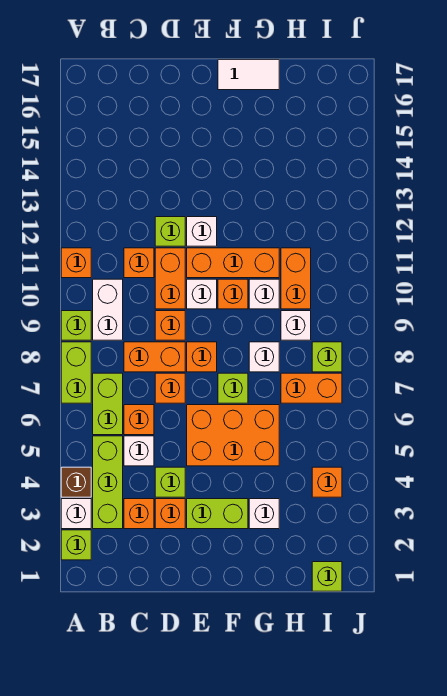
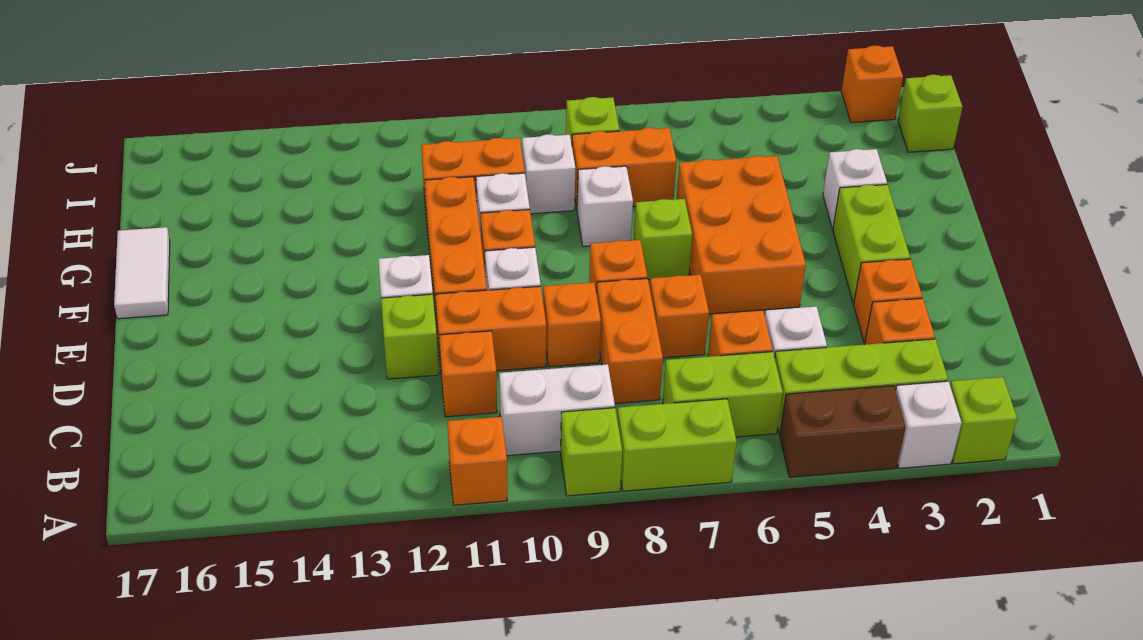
brown brick A4 level 1 -> brown brick A4:A5 level 1
lime brick D4 level 1 -> none
orange brick H7:I7 level 1 -> orange brick H7:H8 level 1
orange brick I4 level 1 -> orange brick J2 level 1

